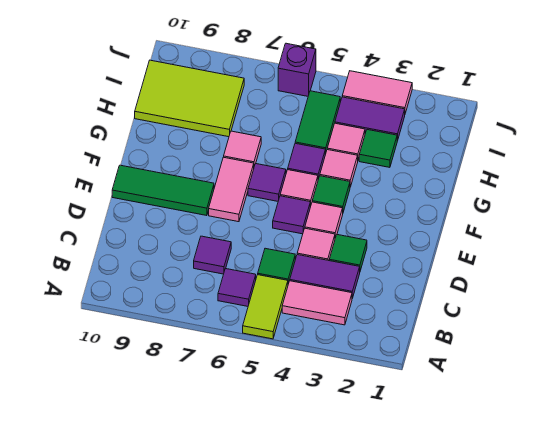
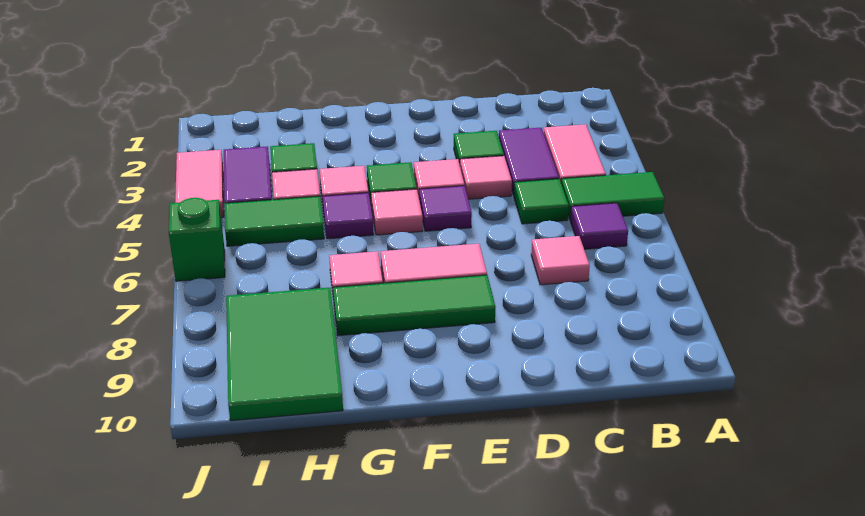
lime tile A5:B5 level 1 -> green tile A5:B5 level 1
purple tile C7 level 1 -> pink tile C7 level 1
green tile E8:E10 level 1 -> green tile E8:G8 level 1
purple tile F6 level 1 -> none
lime tile H8:I10 level 1 -> green tile H8:I10 level 1
purple brick J6 level 1 -> green brick J6 level 1

